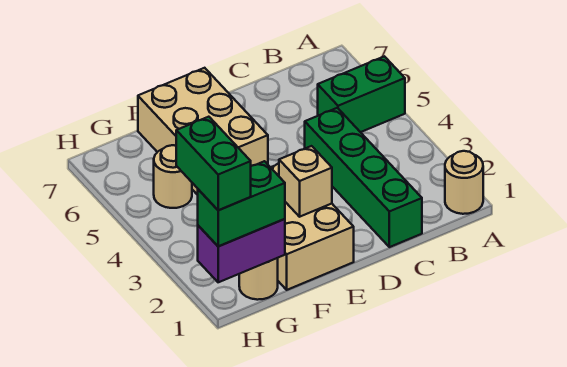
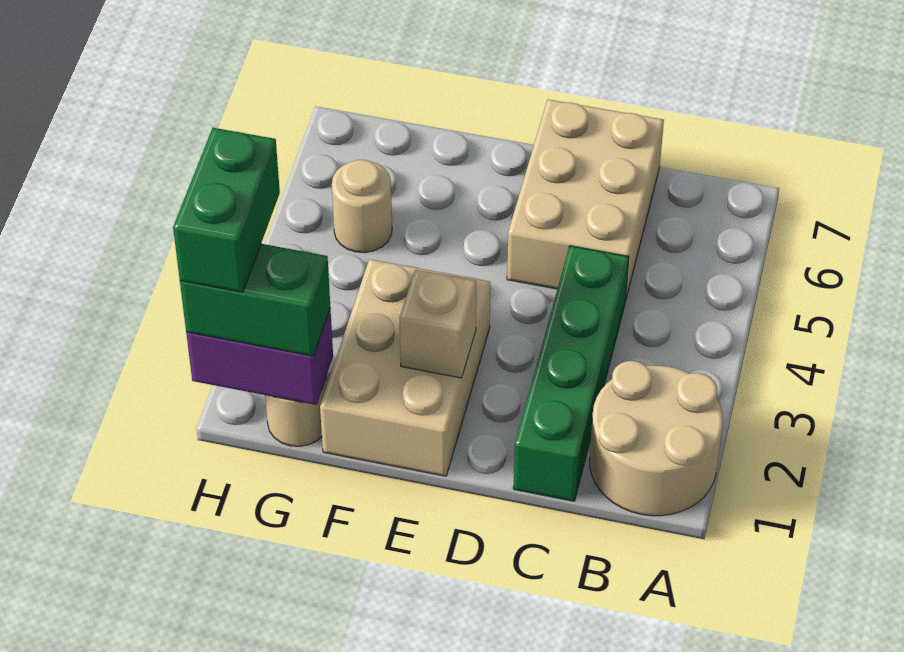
tan round brick A1 level 1 -> tan round brick A1:B2 level 1
green brick A5:B5 level 1 -> none
tan brick E5:F7 level 1 -> tan brick C5:D7 level 1

